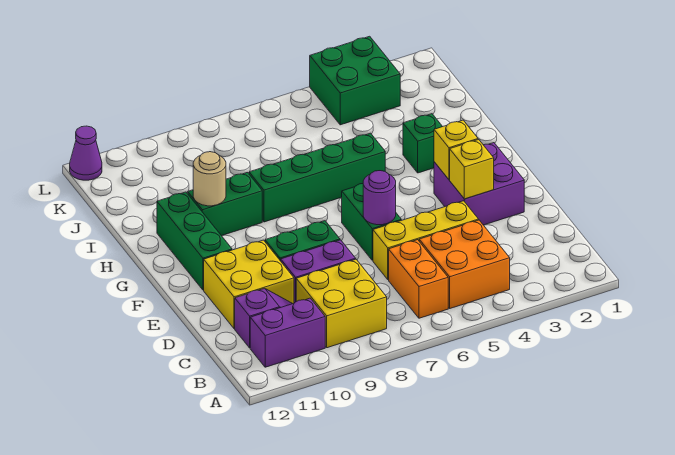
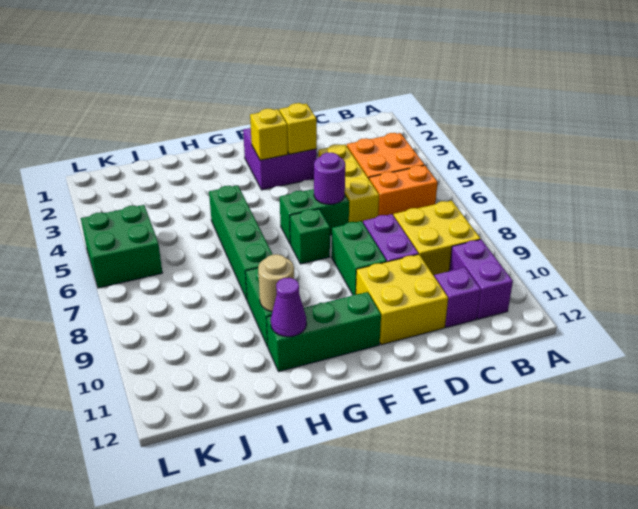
green brick H3 level 1 -> green brick F7 level 1
green brick K3:L4 level 1 -> green brick K5:L6 level 1
purple cone L12 level 1 -> purple cone H11 level 2

